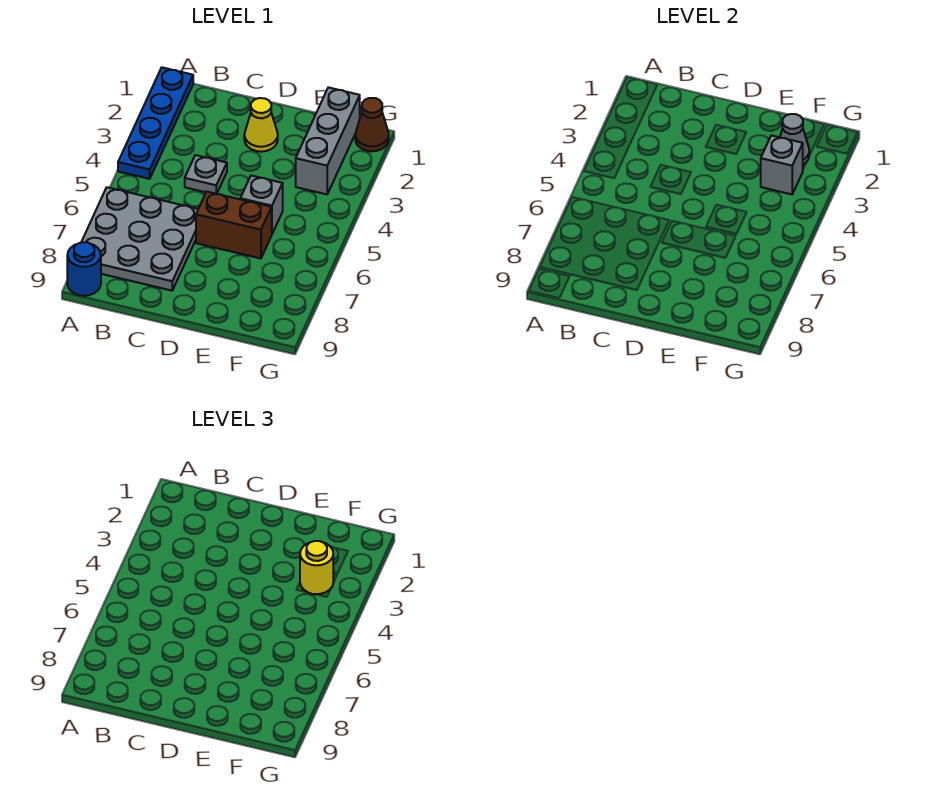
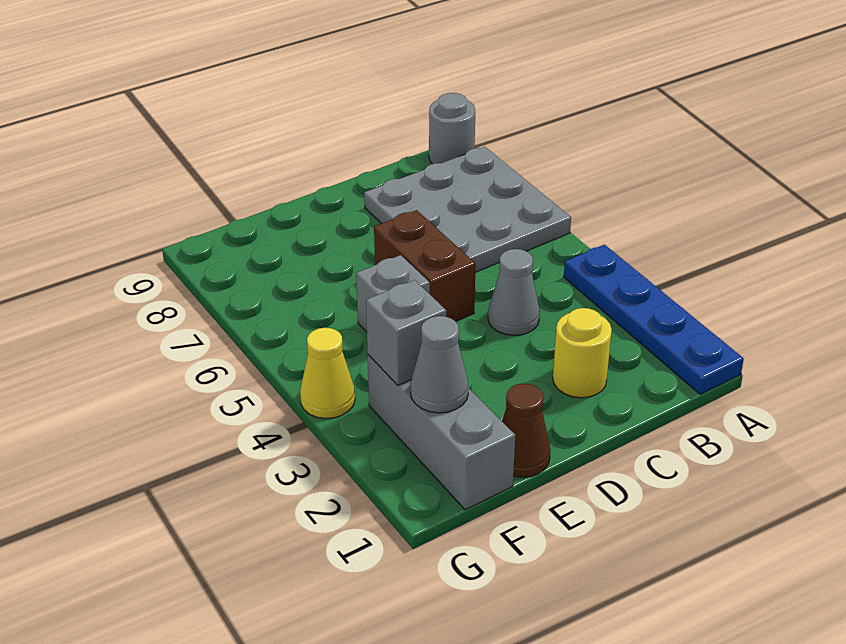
blue round brick A9 level 1 -> grey round brick A9 level 1
grey plate C4 level 1 -> grey cone C4 level 1
yellow cone D2 level 1 -> yellow cone G4 level 1
brown brick D6:E6 level 1 -> brown brick D5:D6 level 1
yellow round brick F3 level 3 -> yellow round brick C2 level 1
brown cone G1 level 1 -> brown cone E1 level 1

